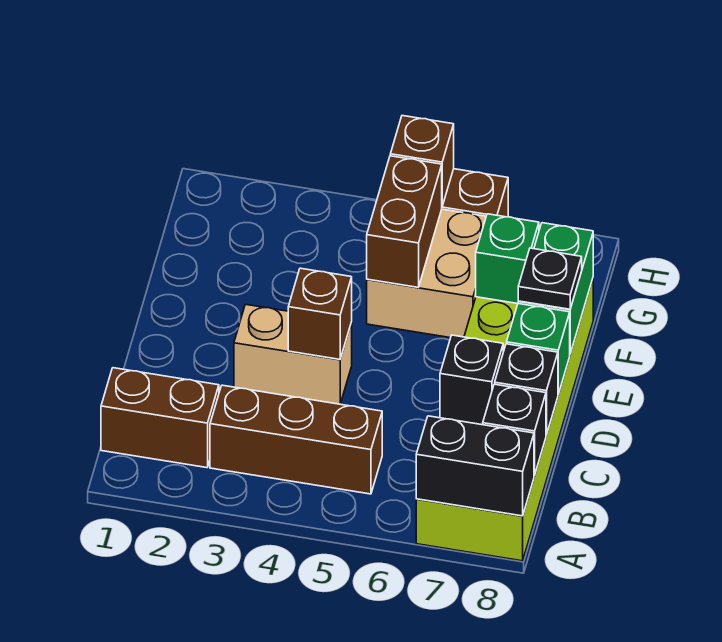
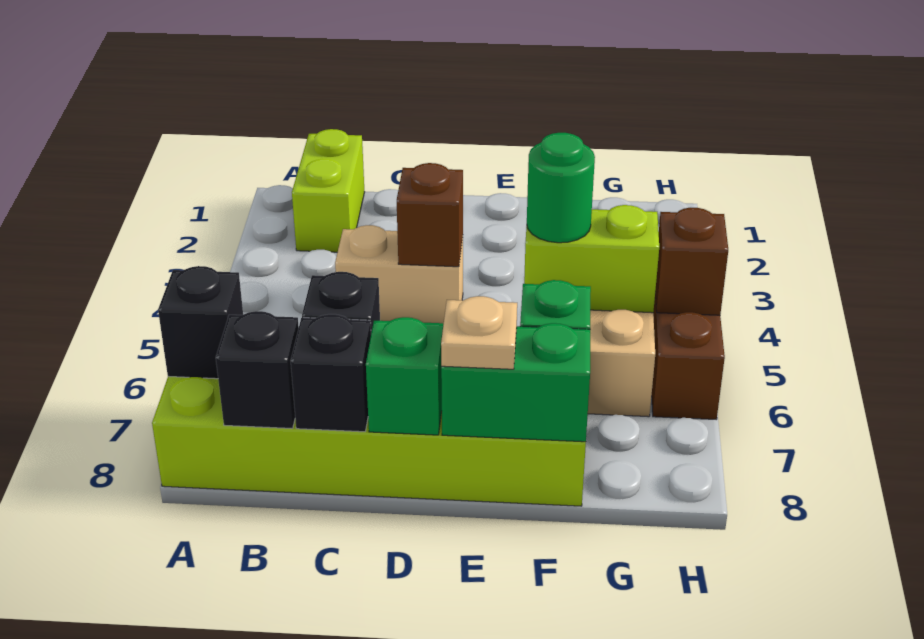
black brick A7:A8 level 2 -> black brick A7 level 2
brown brick B1:B2 level 1 -> lime brick B1:B2 level 1
brown brick B3:B5 level 1 -> none
tan brick D3:D4 level 1 -> tan brick C4:D4 level 1
black plate E8 level 3 -> tan plate E8 level 3
brown brick F5:G5 level 2 -> lime brick F5:G5 level 2
none -> green round brick F5 level 3

